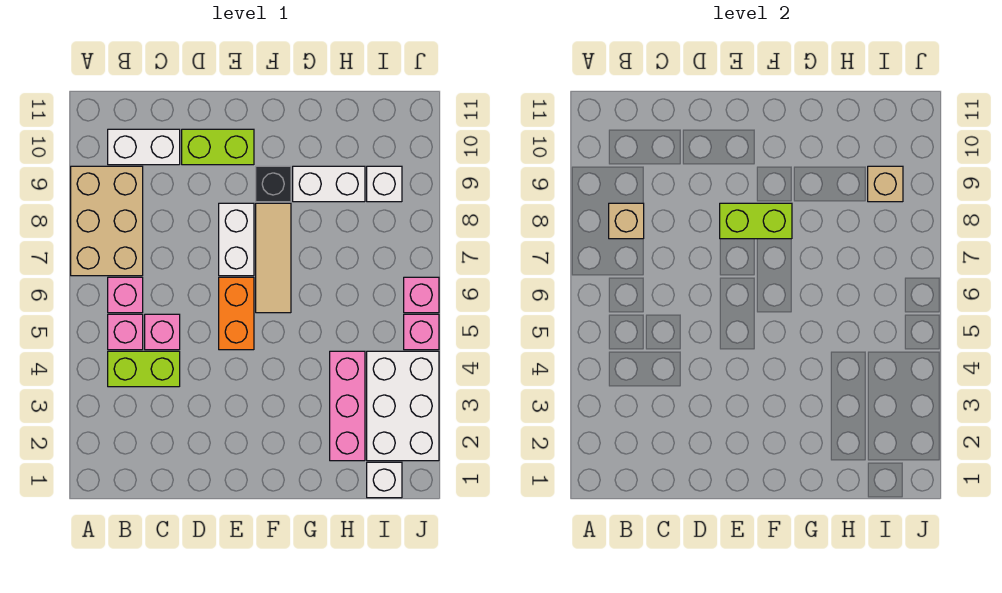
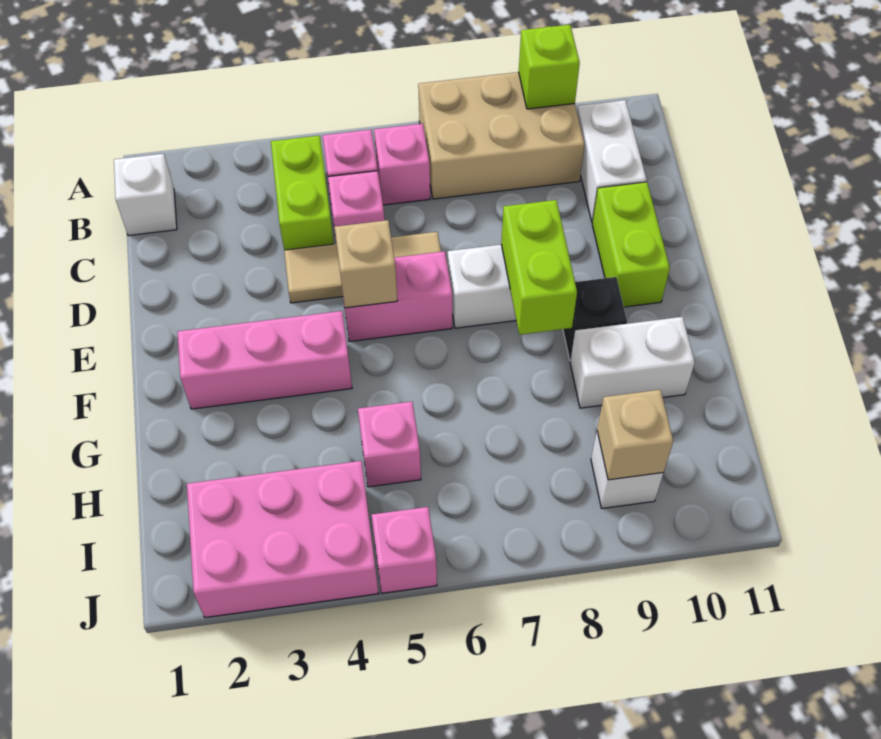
none -> lime brick A9 level 2
tan brick B8 level 2 -> tan brick E5 level 2
orange brick E5:E6 level 1 -> pink brick E5:E6 level 1
tan tile F6:F8 level 1 -> tan tile D4:D6 level 1
white brick G9:H9 level 1 -> white brick G9:G10 level 1
pink brick H2:H4 level 1 -> pink brick F2:F4 level 1
white brick I1 level 1 -> white brick B1 level 1
white brick I2:J4 level 1 -> pink brick I2:J4 level 1
pink brick J6 level 1 -> pink brick H5 level 1

